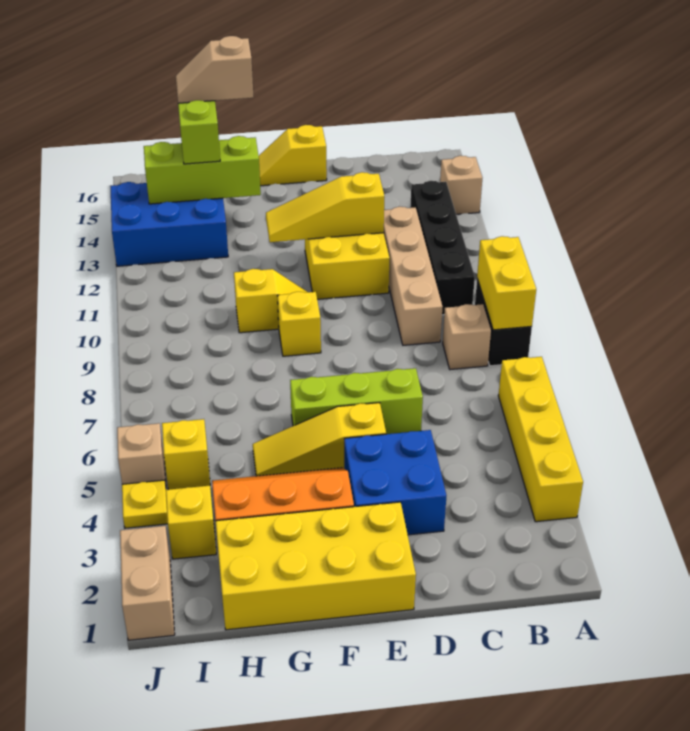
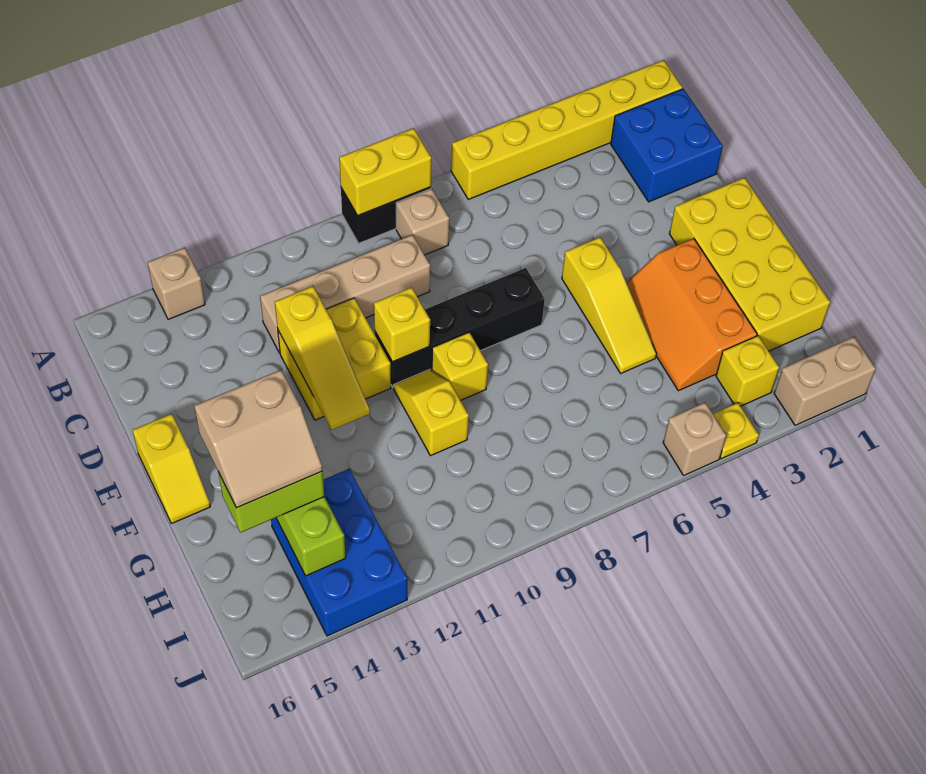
yellow brick A3:A6 level 1 -> yellow brick A1:A6 level 1
black brick B10:B13 level 1 -> black brick E7:E10 level 1
blue brick D3:E4 level 1 -> blue brick B1:C2 level 1
lime brick D6:F6 level 1 -> none
tan slope G15:H15 level 4 top G -> tan slope G14:H15 level 4 top G
yellow brick I5 level 1 -> yellow brick E10 level 2

